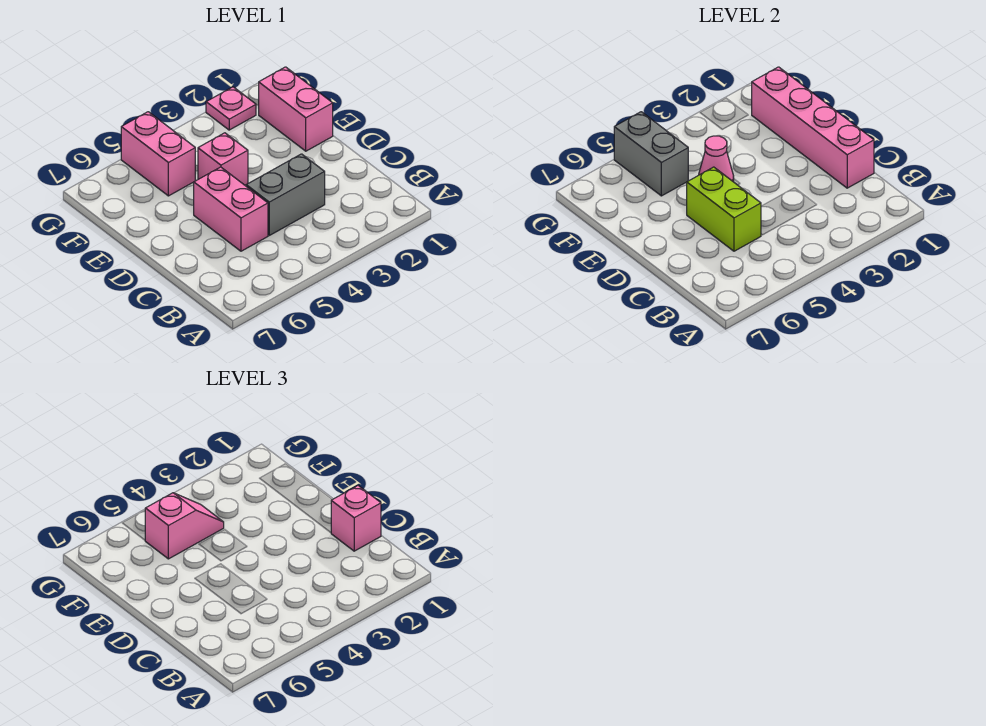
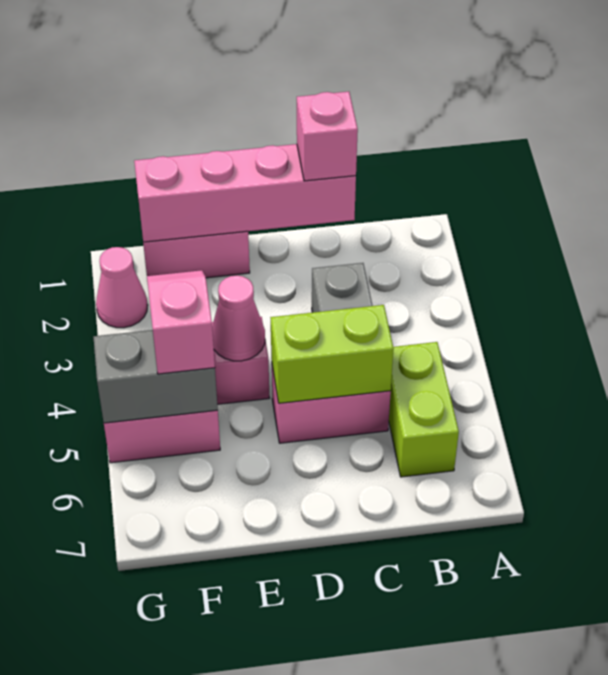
none -> lime brick B5:B6 level 1
pink plate G2 level 1 -> pink cone G2 level 1

